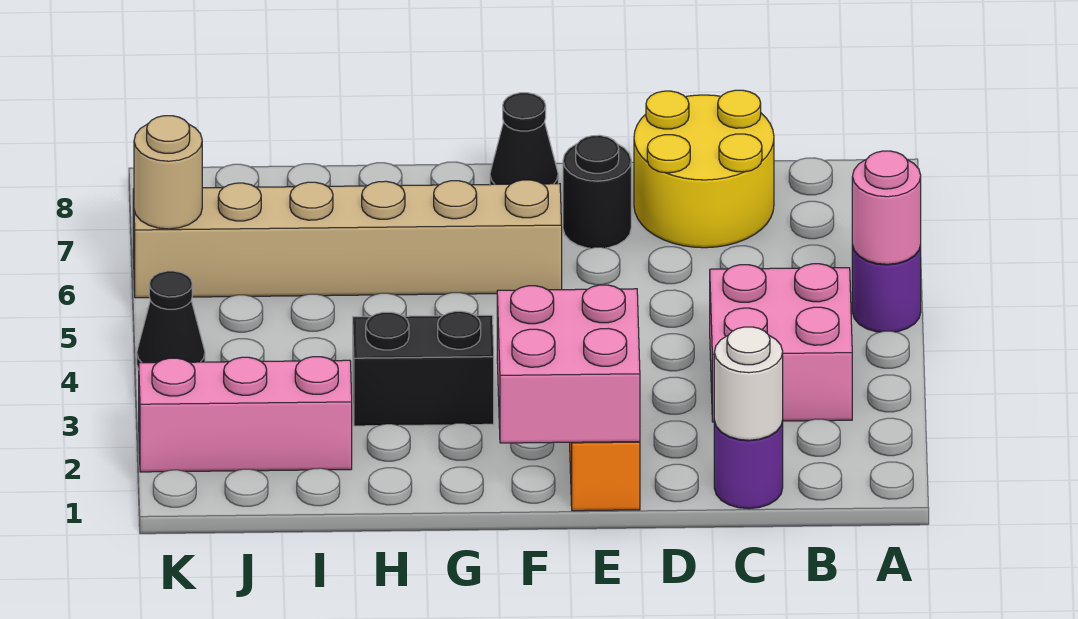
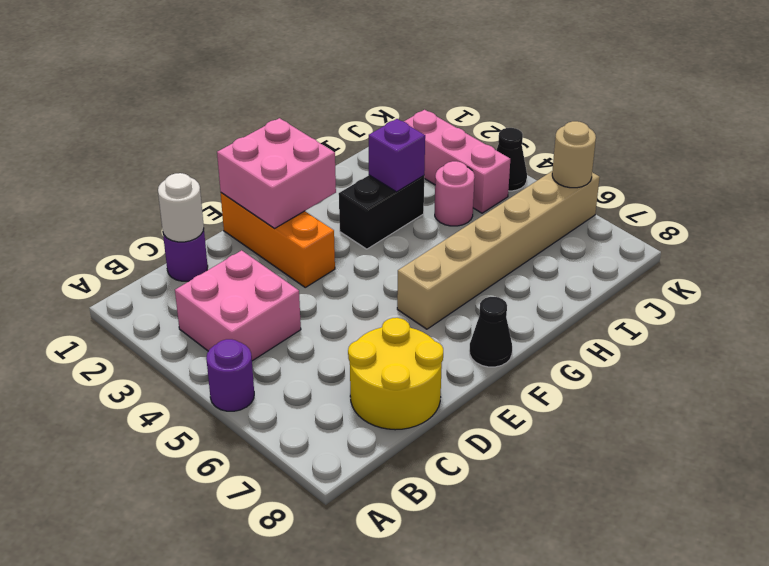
pink round brick A5 level 2 -> pink round brick I4 level 1
black round brick E7 level 1 -> none
none -> purple brick H3 level 2
pink brick I2:K2 level 1 -> pink brick J2:J4 level 1

